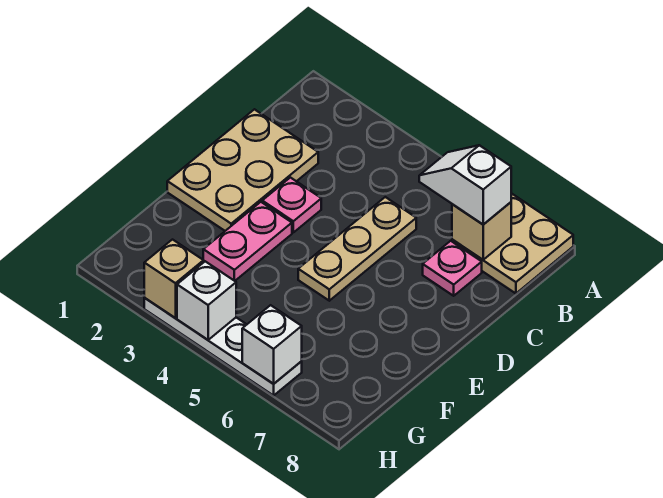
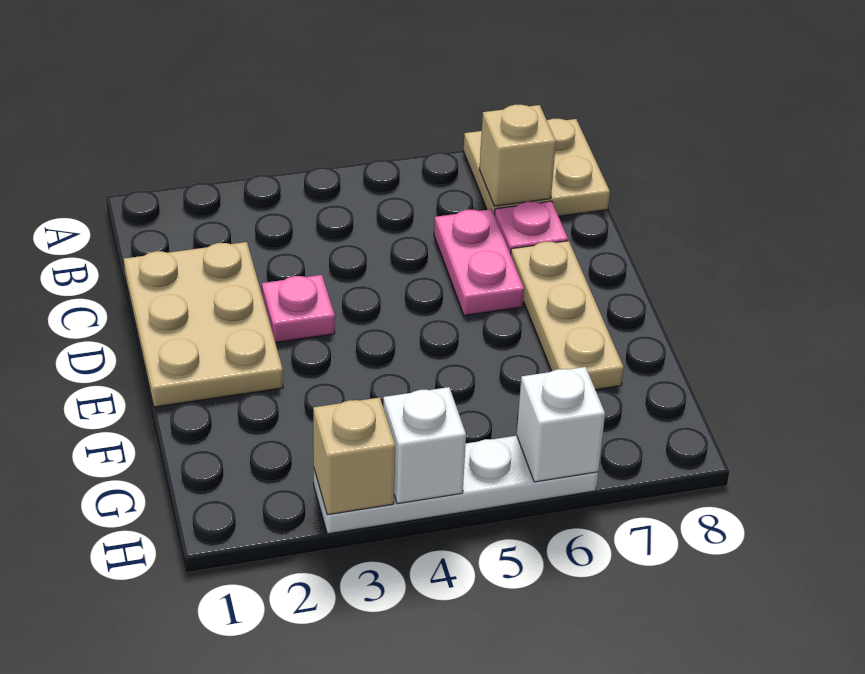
white slope B6:B7 level 3 top 7 -> none
tan plate C5:E5 level 1 -> tan plate D7:F7 level 1
pink plate E3:F3 level 1 -> pink plate C6:D6 level 1

